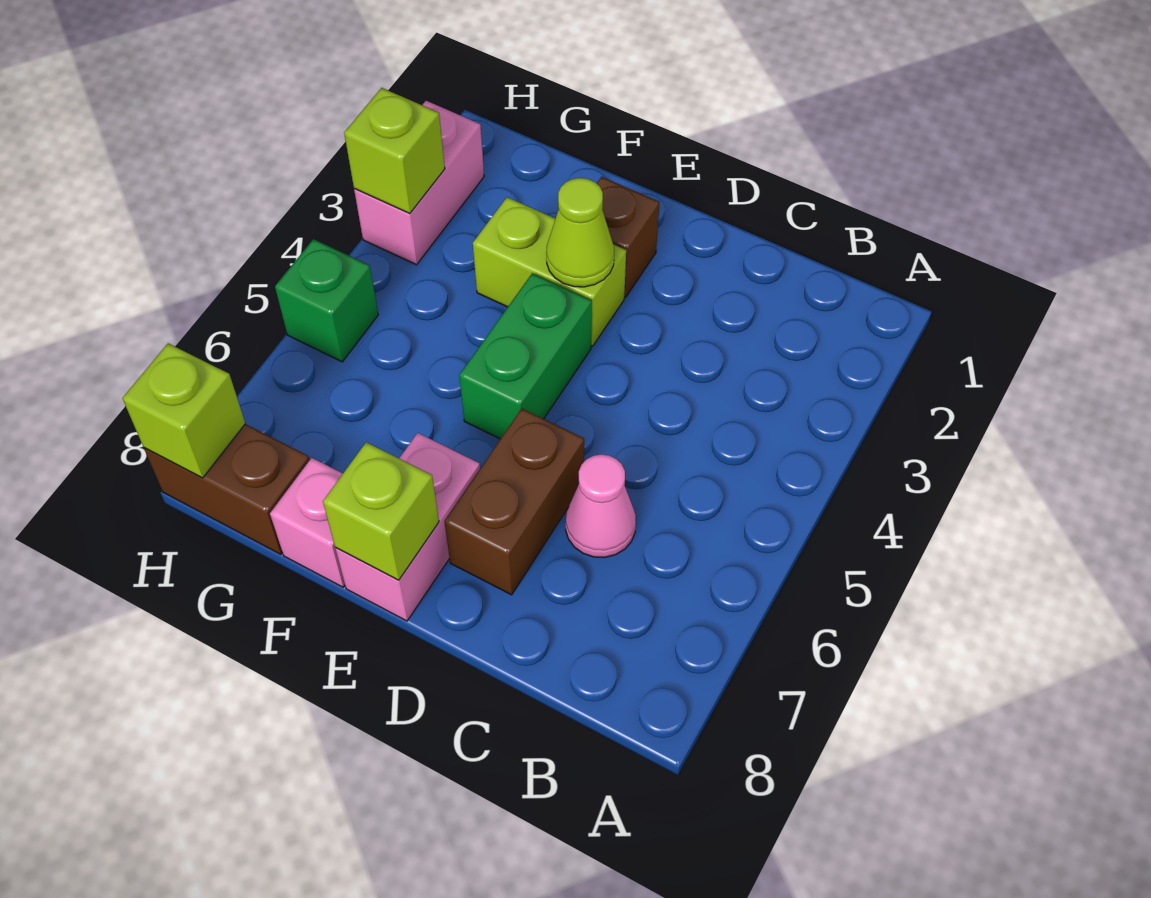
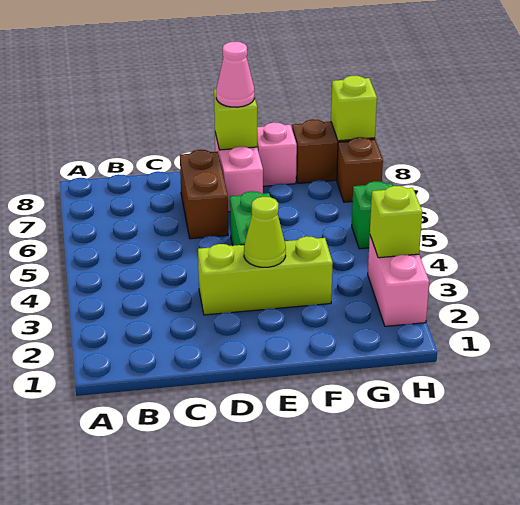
pink cone C6 level 1 -> pink cone E8 level 3
brown brick E2 level 1 -> brown brick H7 level 1
lime brick E3:F3 level 1 -> lime brick D3:F3 level 1

